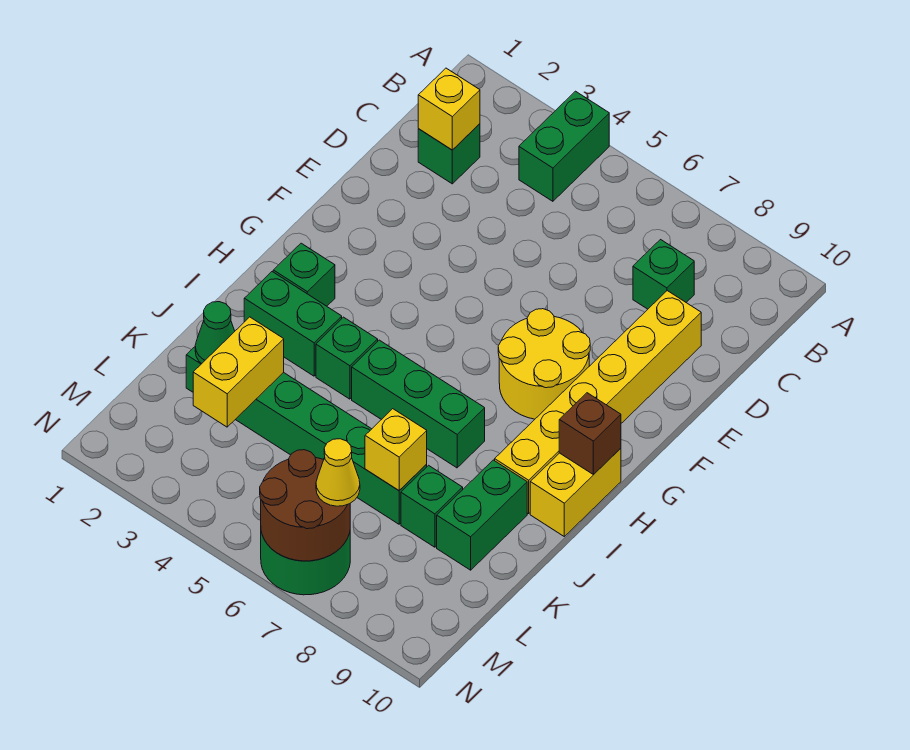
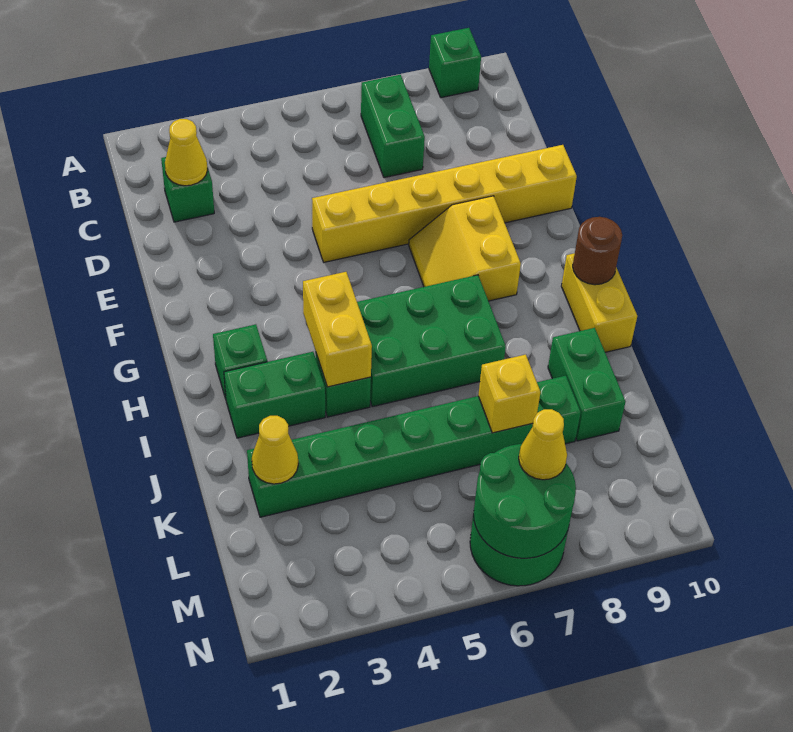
green brick A4:B4 level 1 -> green brick B7:C7 level 1
yellow brick C2 level 2 -> yellow cone C2 level 2
green brick C8 level 1 -> green brick A9 level 1
yellow brick D9:I9 level 1 -> yellow brick E5:E10 level 1
yellow round brick F7:G8 level 1 -> yellow slope F7:G8 level 1 top 8
brown brick H10 level 2 -> brown round brick H10 level 2
green brick I5:I7 level 1 -> green brick H5:I7 level 1
green cone K2 level 2 -> yellow cone K2 level 2
yellow brick K3:L3 level 2 -> yellow brick H4:I4 level 2
brown round brick M6:N7 level 2 -> green round brick M6:N7 level 2

